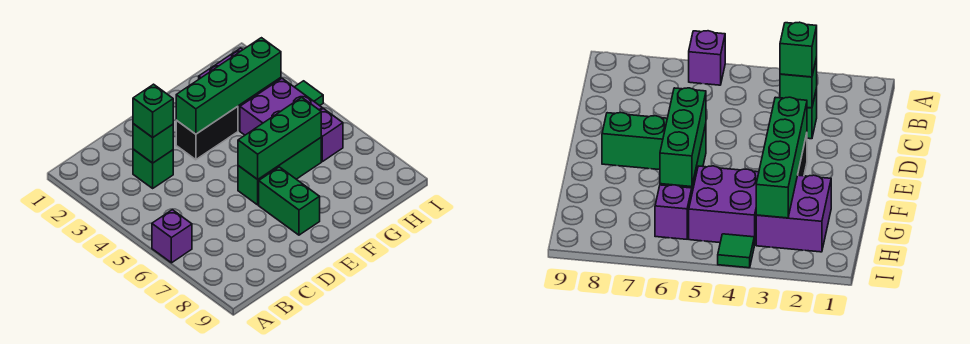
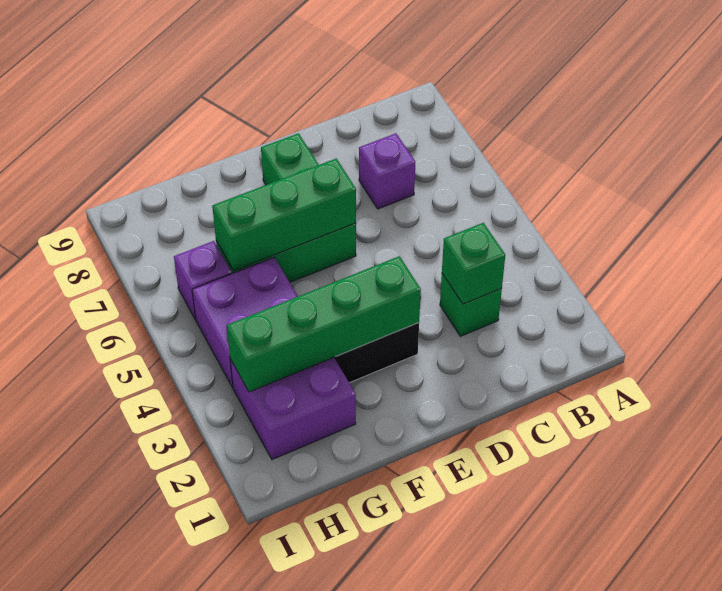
purple brick A6 level 1 -> purple brick C7 level 1
green brick C3 level 3 -> none
green tile I4 level 1 -> none

